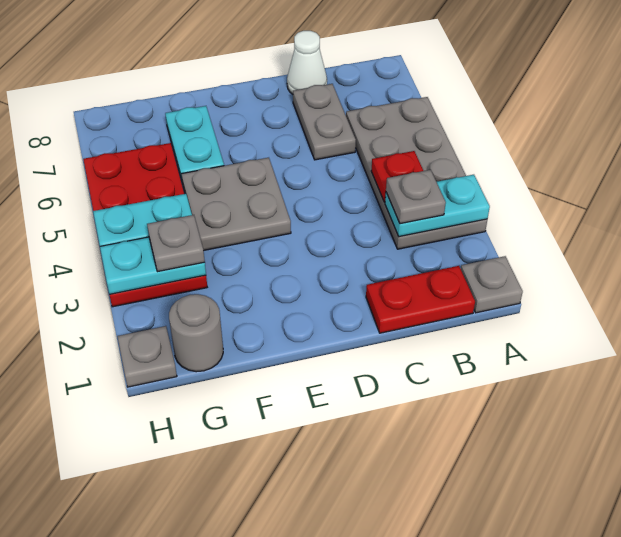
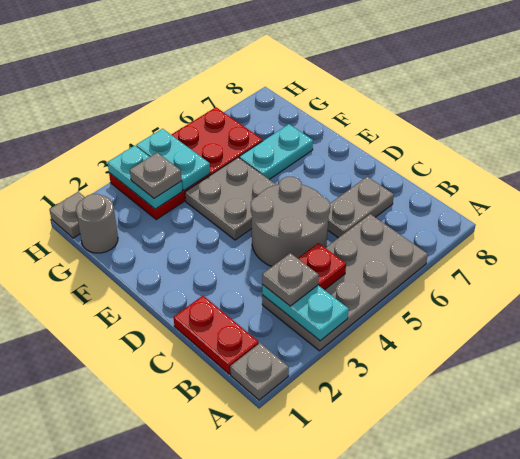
none -> grey round brick C4:D5 level 1
white cone C8 level 1 -> none

